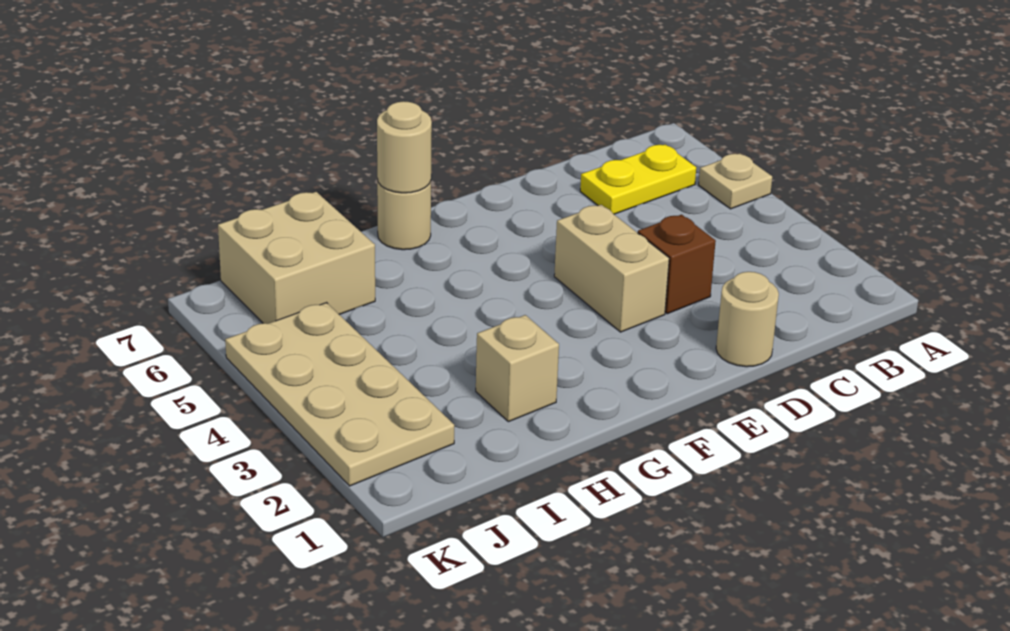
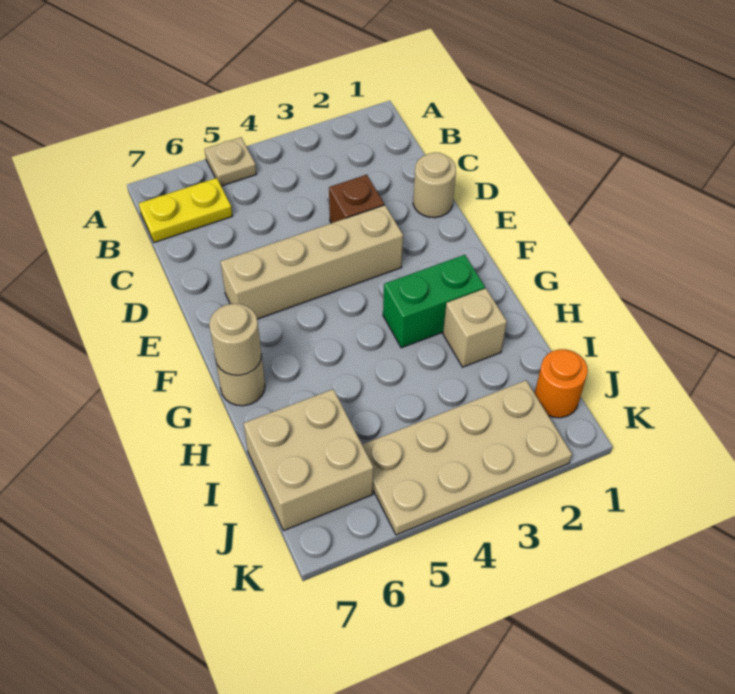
yellow plate B6:C6 level 1 -> yellow plate B6:B7 level 1
tan brick E3:E4 level 1 -> tan brick E3:E6 level 1
none -> green brick G2:G3 level 1
none -> orange round brick J1 level 1

